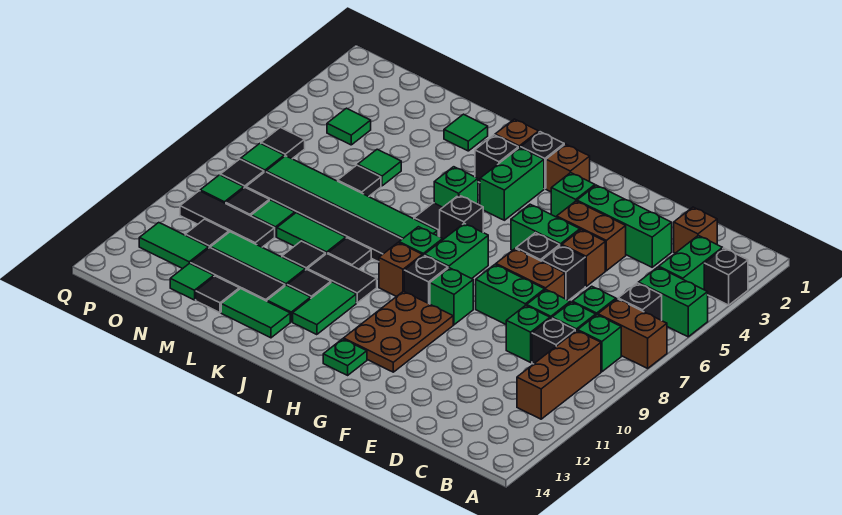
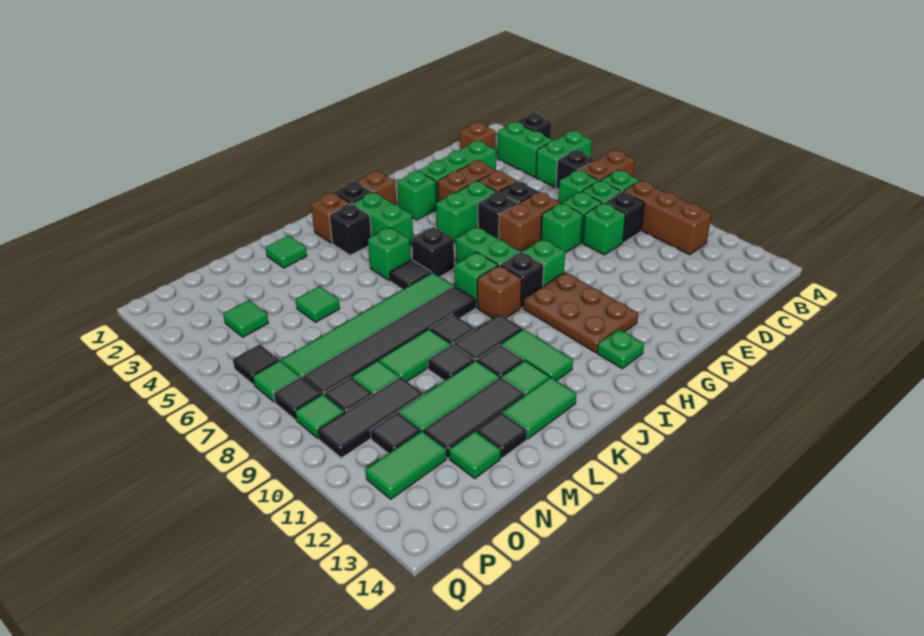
green brick E8:F8 level 1 -> green brick E8 level 1
black tile M6 level 1 -> none

